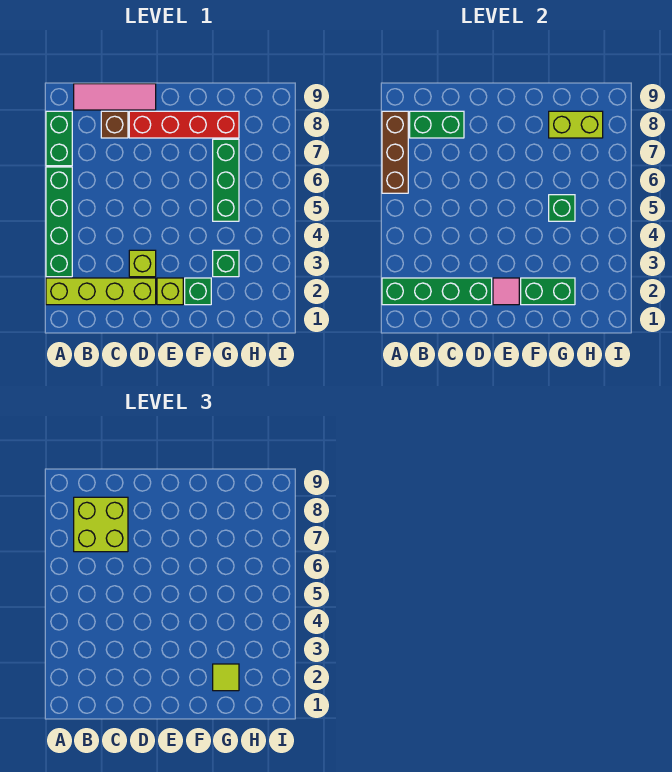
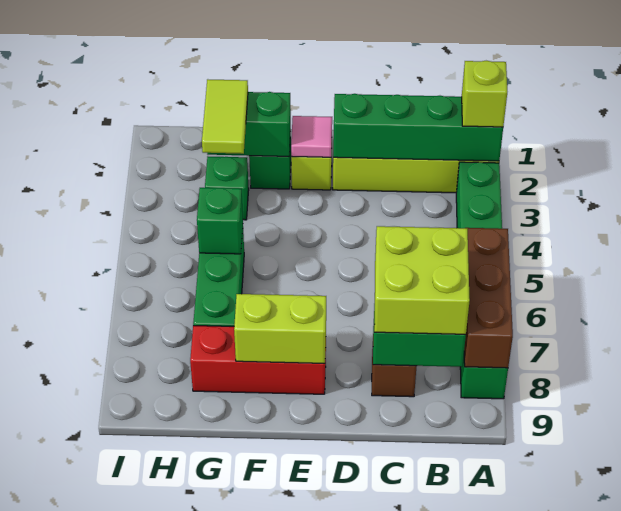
pink tile B9:D9 level 1 -> none
lime brick D3 level 1 -> lime brick A2 level 3
red brick D8:G8 level 1 -> red brick E8:G8 level 1
lime tile G2 level 3 -> lime tile G2:G3 level 3
lime brick G8:H8 level 2 -> lime brick E8:F8 level 2

